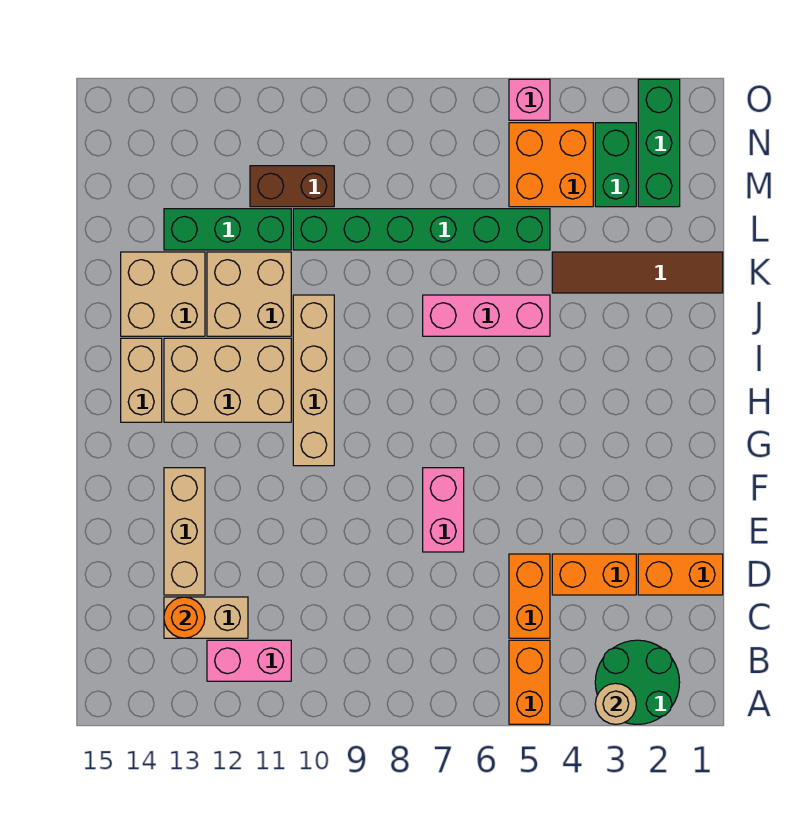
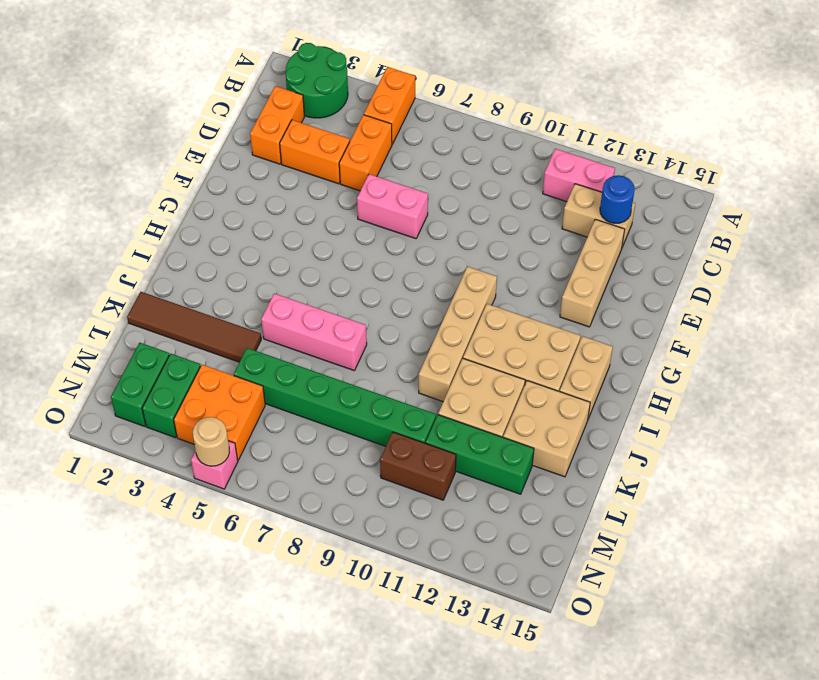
tan round brick A3 level 2 -> tan round brick O5 level 2
orange round brick C13 level 2 -> blue round brick C13 level 2
orange brick D1:D2 level 1 -> orange brick C2:D2 level 1
pink brick E7:F7 level 1 -> pink brick E6:E7 level 1
green brick M2:O2 level 1 -> green brick M2:N2 level 1

